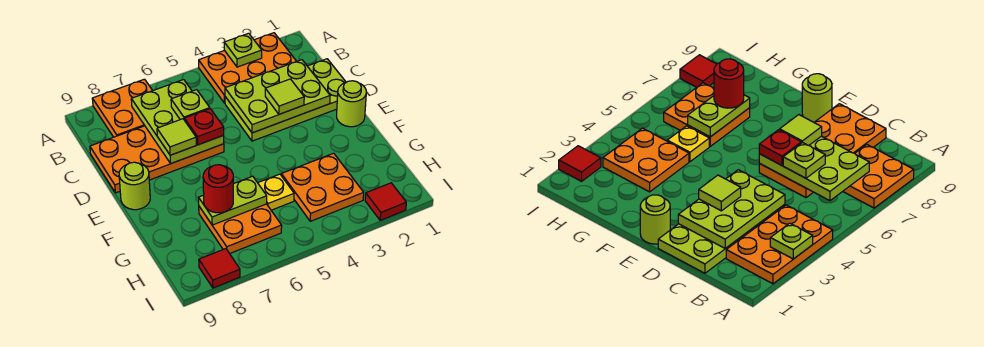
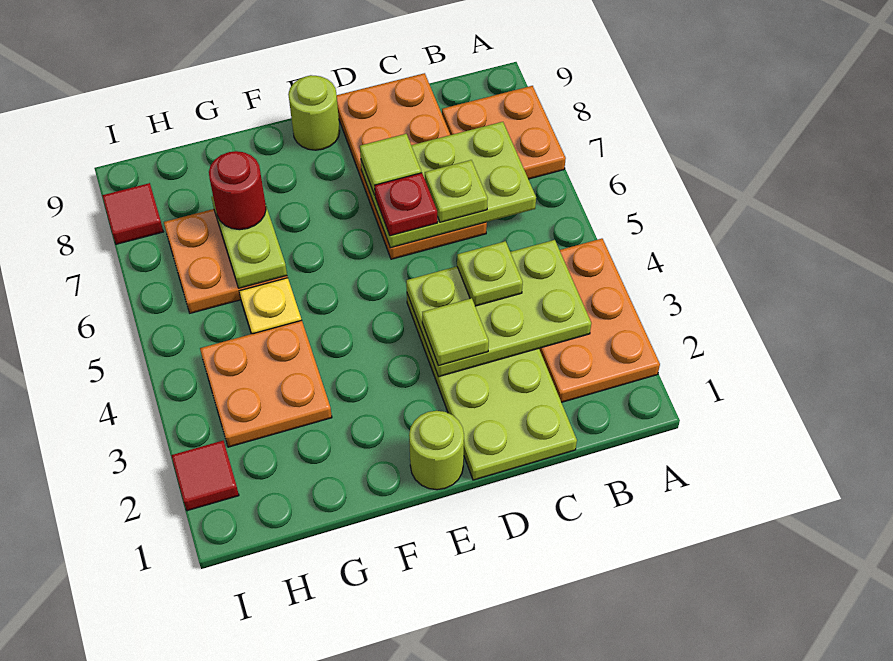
lime plate A3 level 2 -> lime plate C4 level 3
lime plate C2:D4 level 2 -> lime plate B3:D4 level 2

